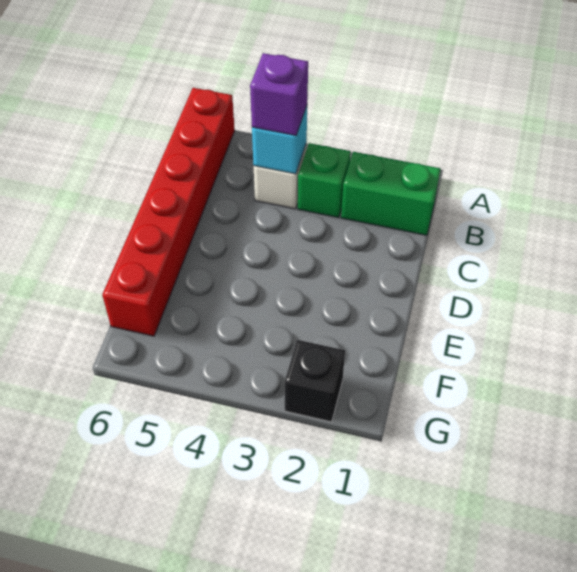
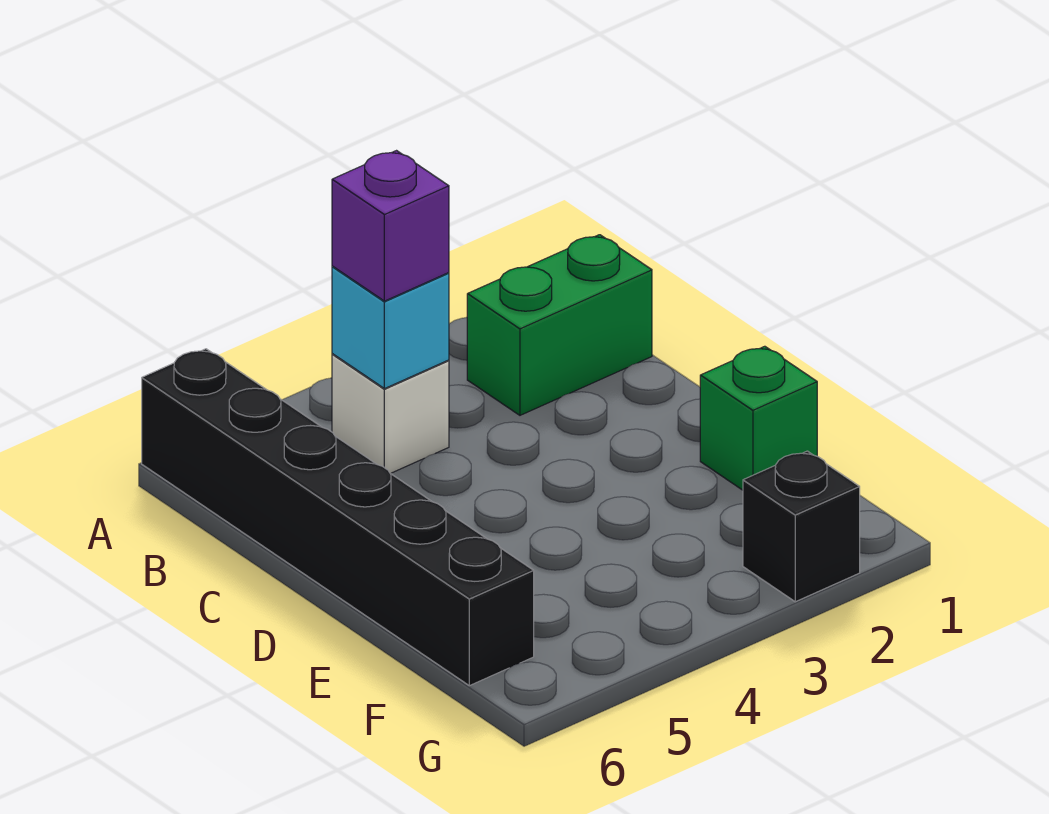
red brick A6:F6 level 1 -> black brick A6:F6 level 1
green brick B3 level 1 -> green brick E1 level 1

